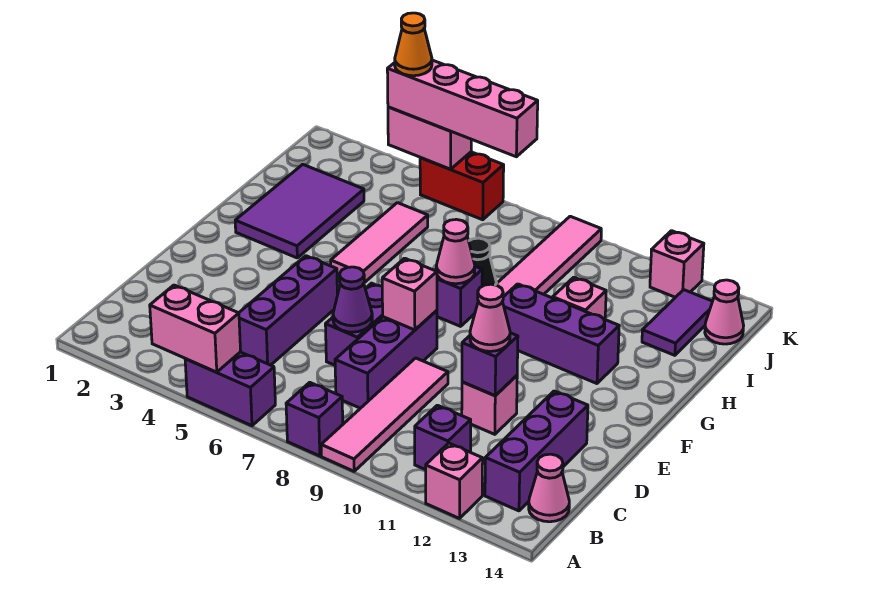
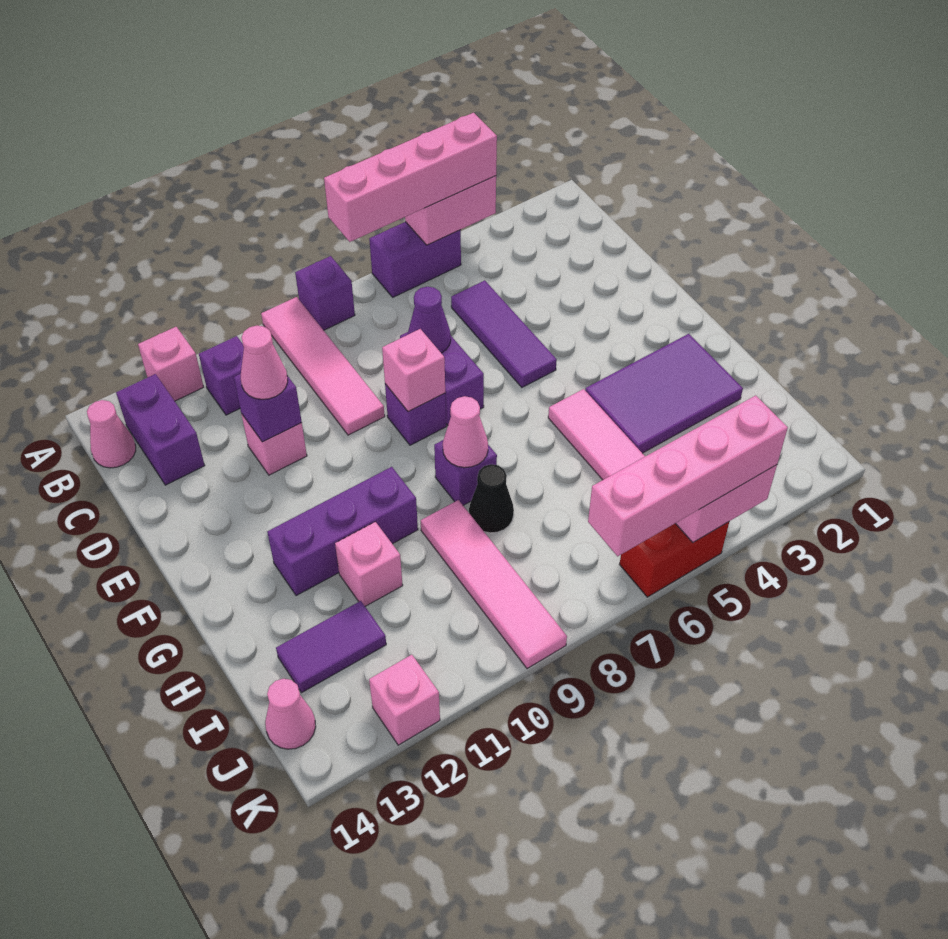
none -> pink brick A4:A7 level 3
purple brick B13:D13 level 1 -> purple brick B13:C13 level 1
purple brick C5:E5 level 1 -> purple tile C5:E5 level 1
purple brick C8:E8 level 1 -> purple brick E8 level 1
purple tile G2:I3 level 1 -> purple tile G2:H4 level 1
purple tile I13:J13 level 1 -> purple tile I12:I13 level 1
orange cone K4 level 4 -> none

